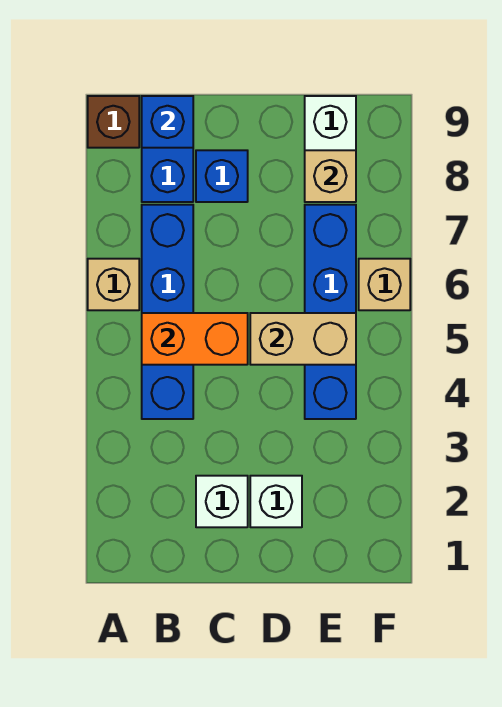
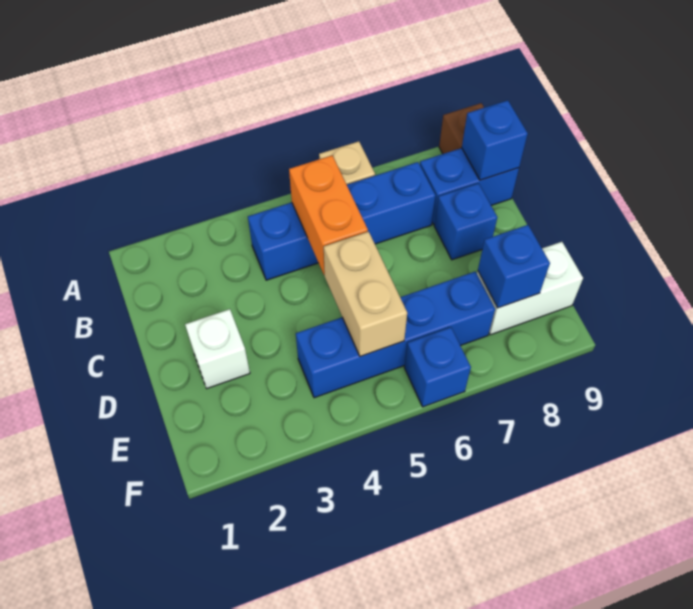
white brick C2 level 1 -> none
tan brick E8 level 2 -> blue brick E8 level 2
tan brick F6 level 1 -> blue brick F6 level 1

